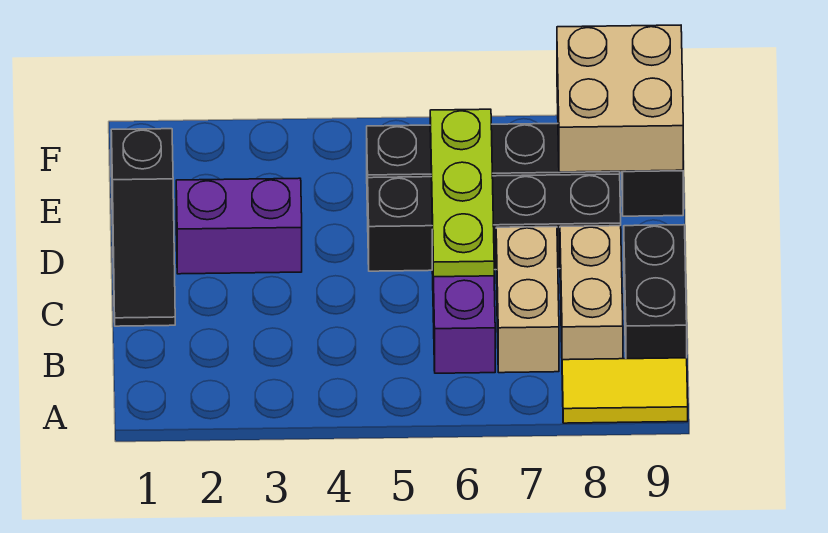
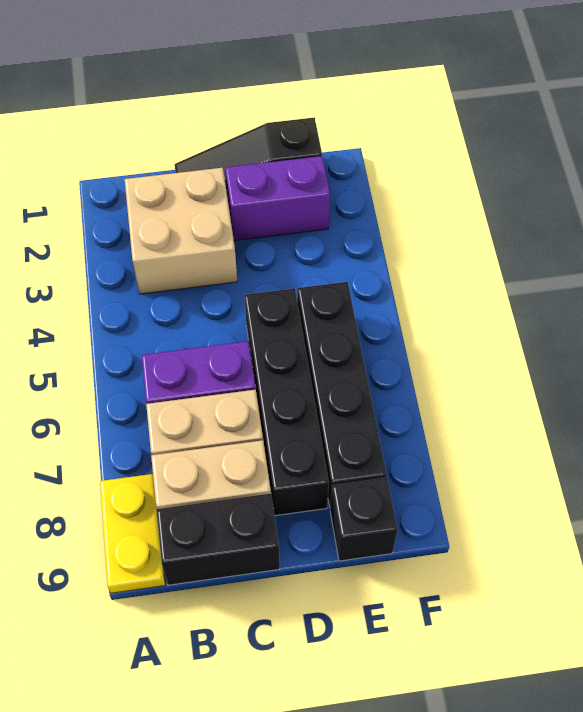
yellow tile A8:A9 level 1 -> yellow plate A8:A9 level 1
lime plate C6:E6 level 2 -> none
purple brick D2:D3 level 1 -> purple brick D2:E2 level 1
tan brick E8:F9 level 2 -> tan brick B2:C3 level 1

